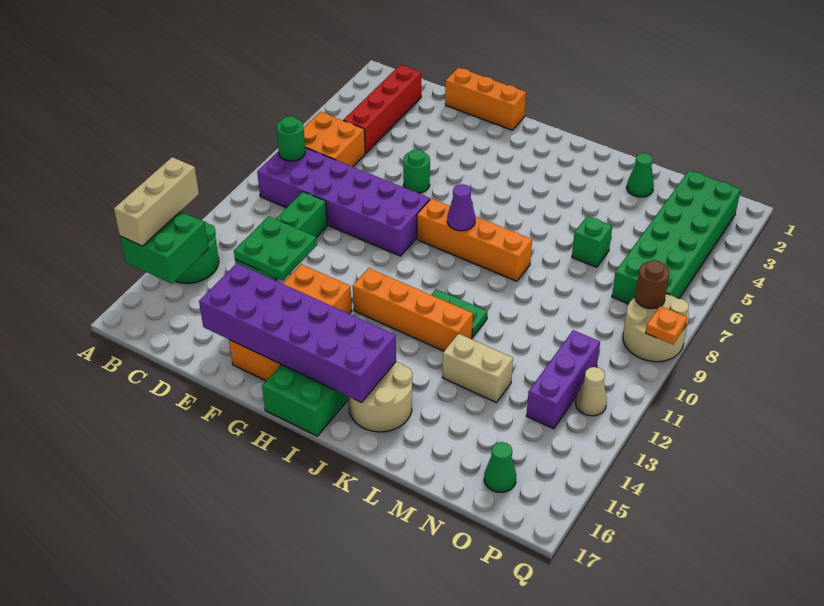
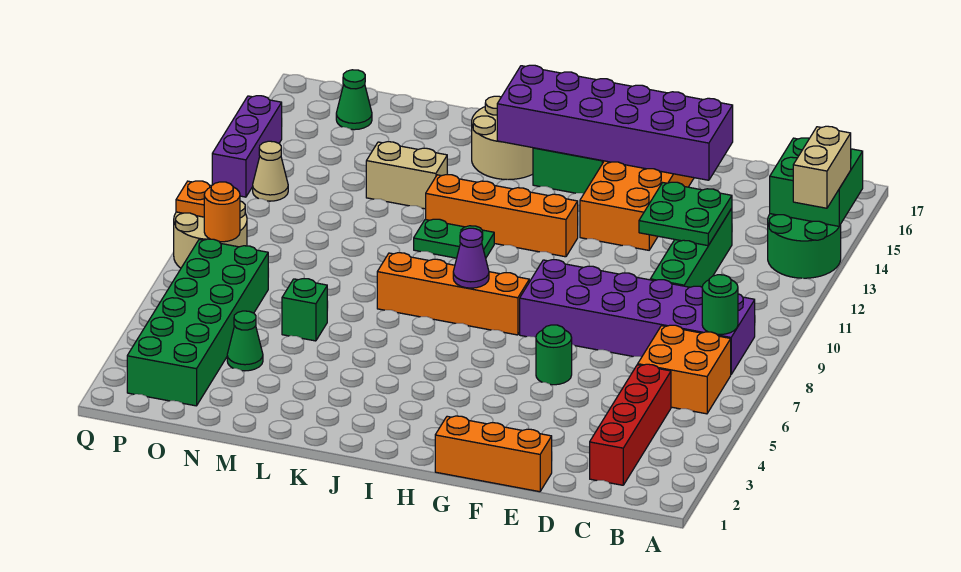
tan brick A13:A15 level 3 -> tan brick A13:A14 level 3
green cone M2 level 1 -> green cone N4 level 1
purple brick O11:O13 level 1 -> purple brick Q12:Q14 level 1
brown round brick P8 level 2 -> orange round brick P8 level 2

